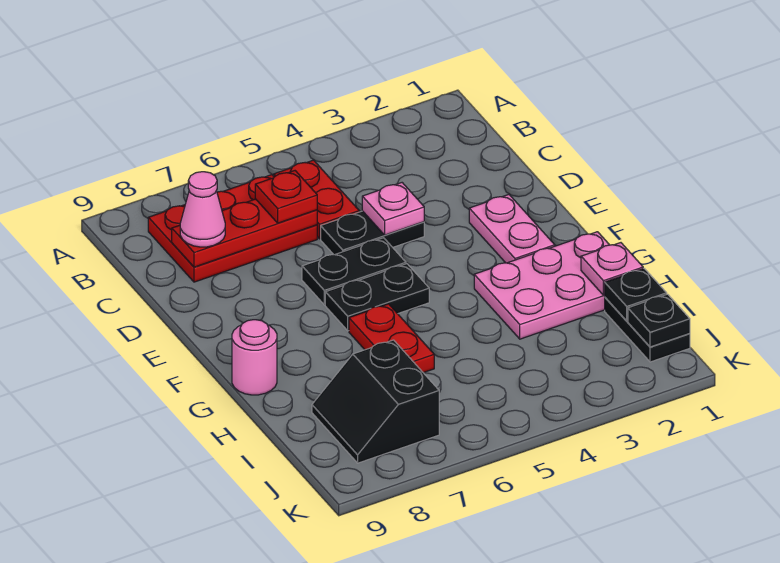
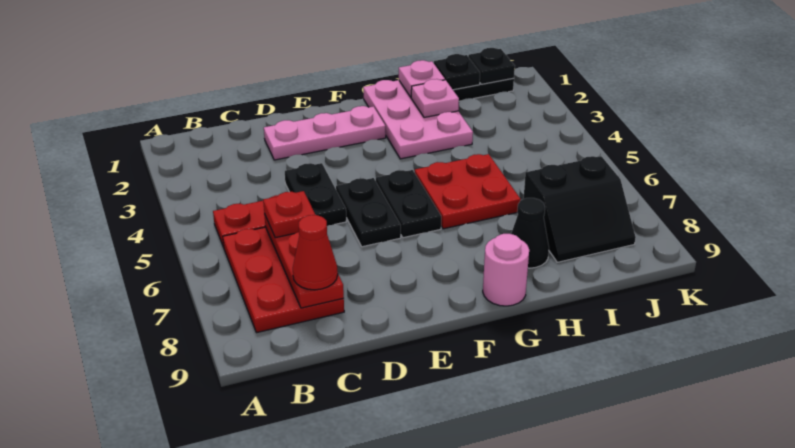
pink cone C8 level 3 -> red cone C8 level 3
pink plate D4 level 2 -> pink plate H2 level 2
pink plate E2:F2 level 1 -> pink plate D2:F2 level 1
red plate G6:H6 level 1 -> red plate G5:H6 level 1
none -> black cone H8 level 1

